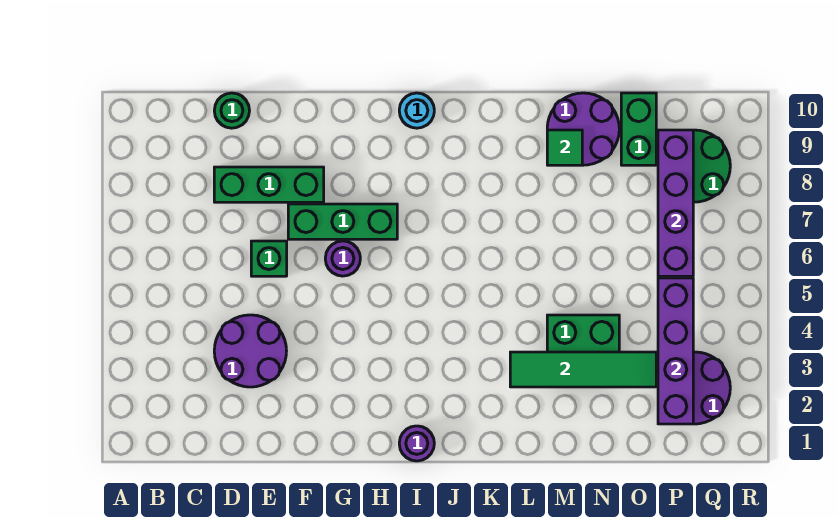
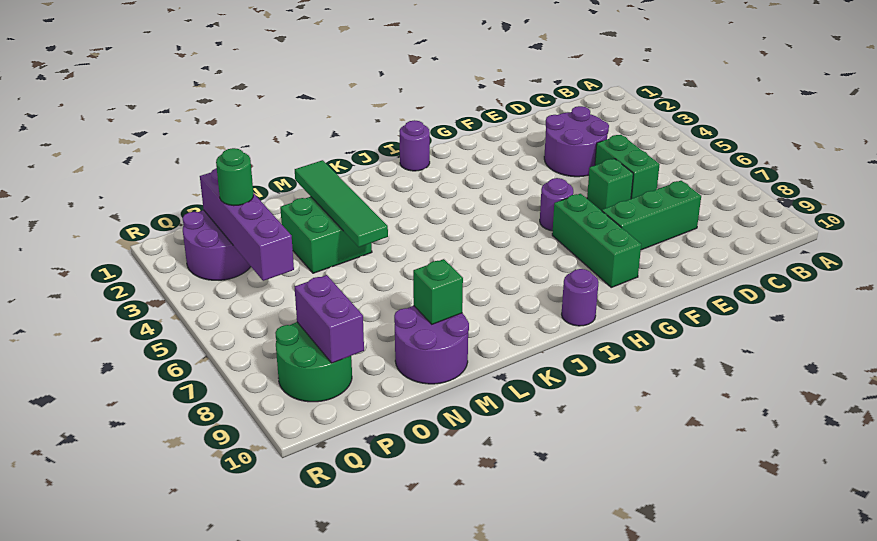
green round brick D10 level 1 -> green round brick P3 level 3
green brick F7:H7 level 1 -> green brick G7:G9 level 1
cyan round brick I10 level 1 -> purple round brick I10 level 1
green tile L3:O3 level 2 -> green tile M2:M5 level 2
green tile M9 level 2 -> green brick M9 level 2
green brick O9:O10 level 1 -> green brick D5:D6 level 1
purple brick P6:P9 level 2 -> purple brick P8:P9 level 2

